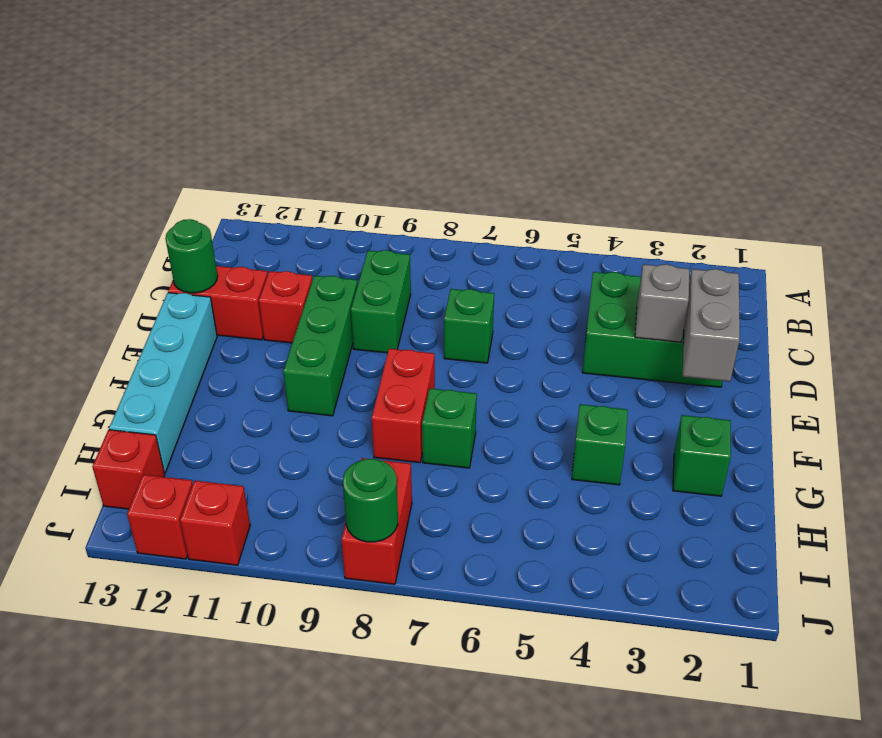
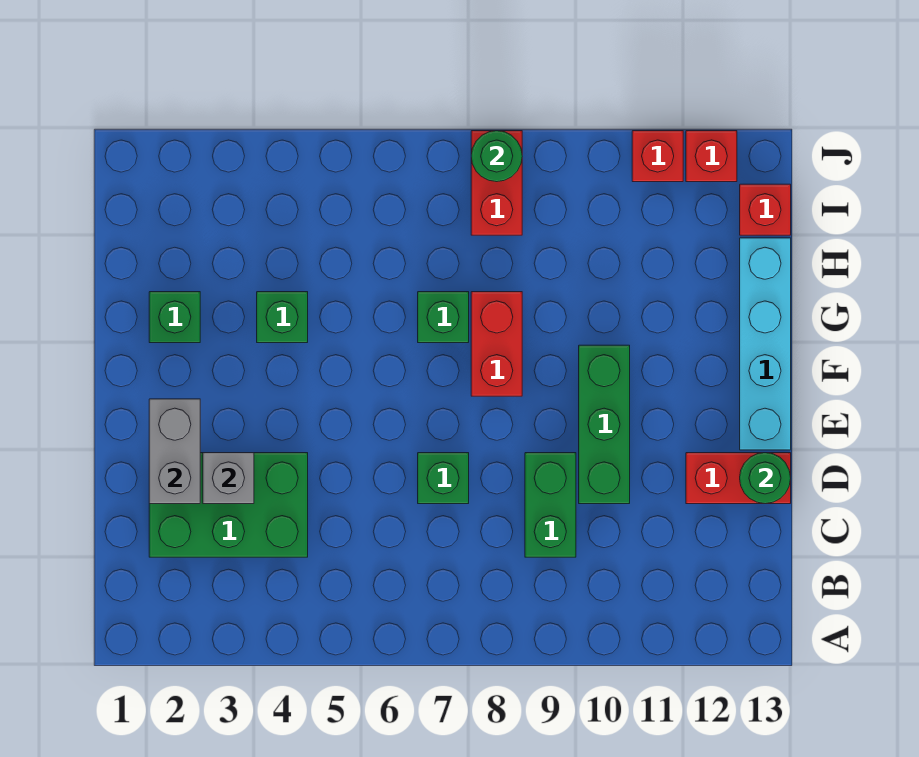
red brick D11 level 1 -> none

